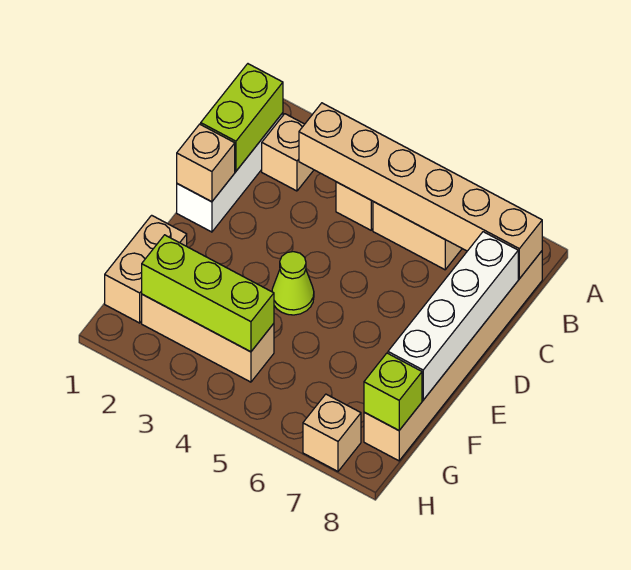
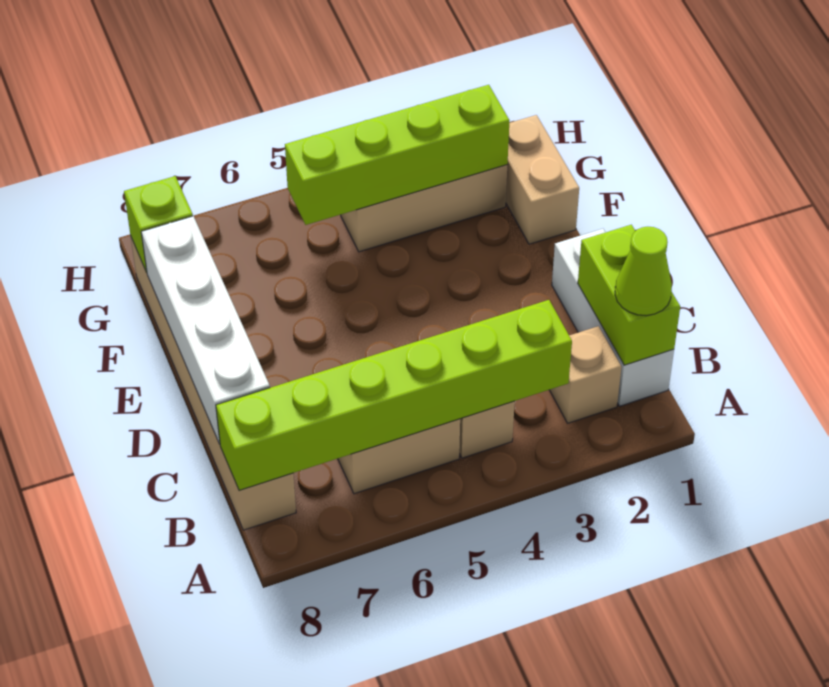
tan brick B3:B8 level 2 -> lime brick B3:B8 level 2
tan brick D1 level 2 -> none
lime cone E4 level 1 -> lime cone B1 level 3
lime brick G2:G4 level 2 -> lime brick G2:G5 level 2
tan brick H7 level 1 -> none

